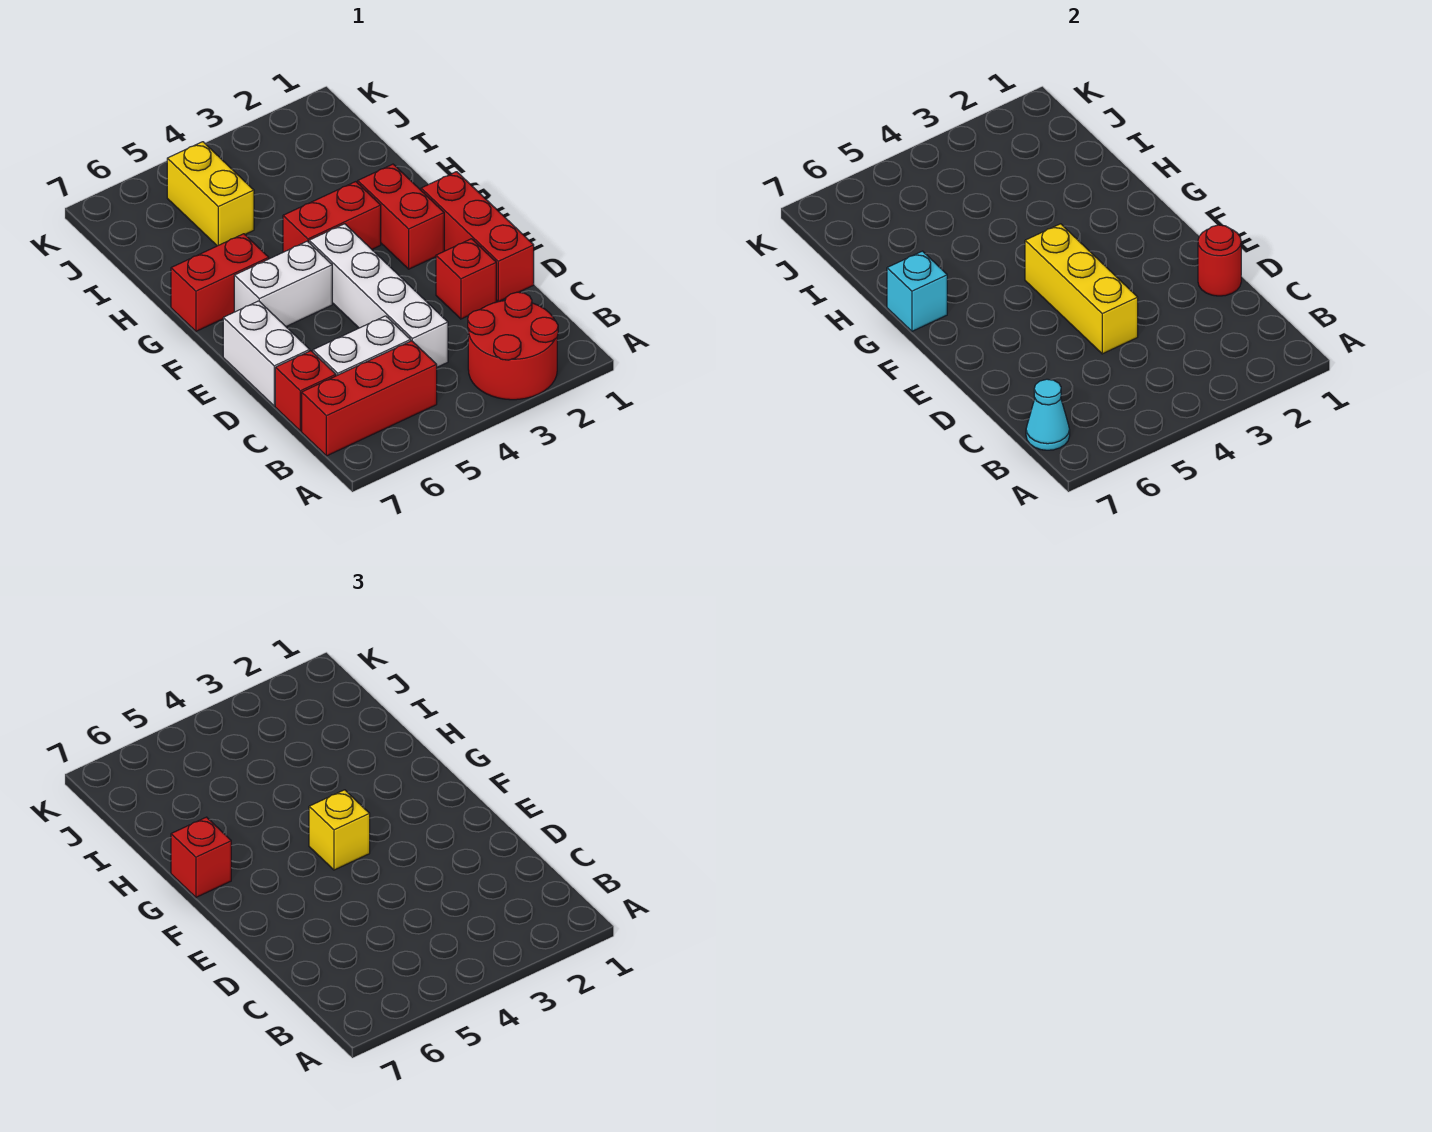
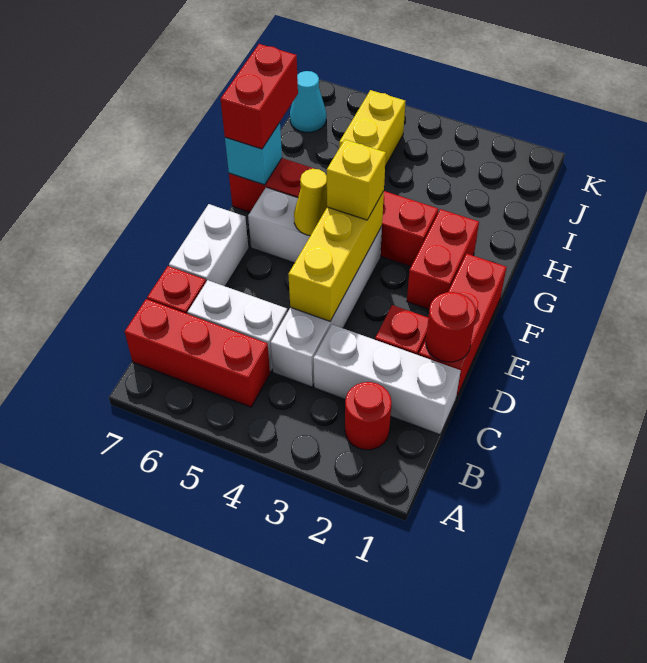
red round brick A2:B3 level 1 -> red round brick B2 level 1
cyan cone B7 level 2 -> cyan cone J7 level 1
none -> white brick C1:C3 level 1
none -> yellow cone F5 level 2
red brick G7 level 3 -> red brick G7:H7 level 3

